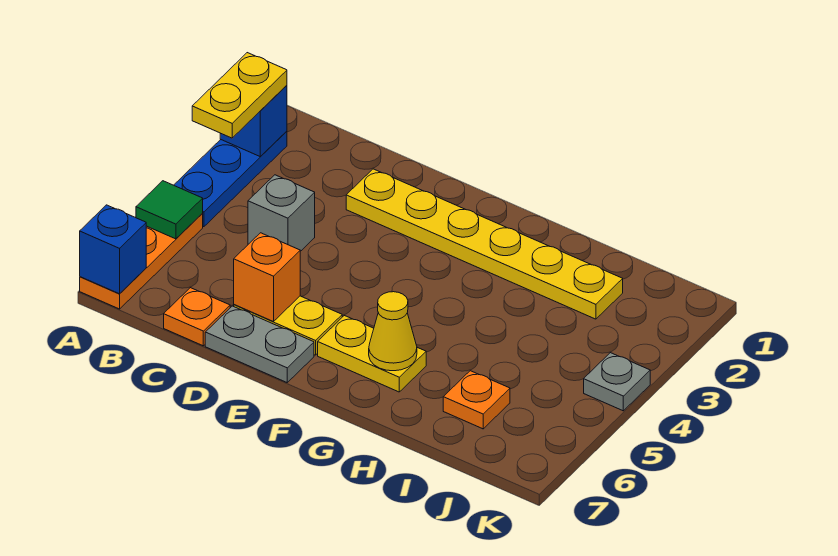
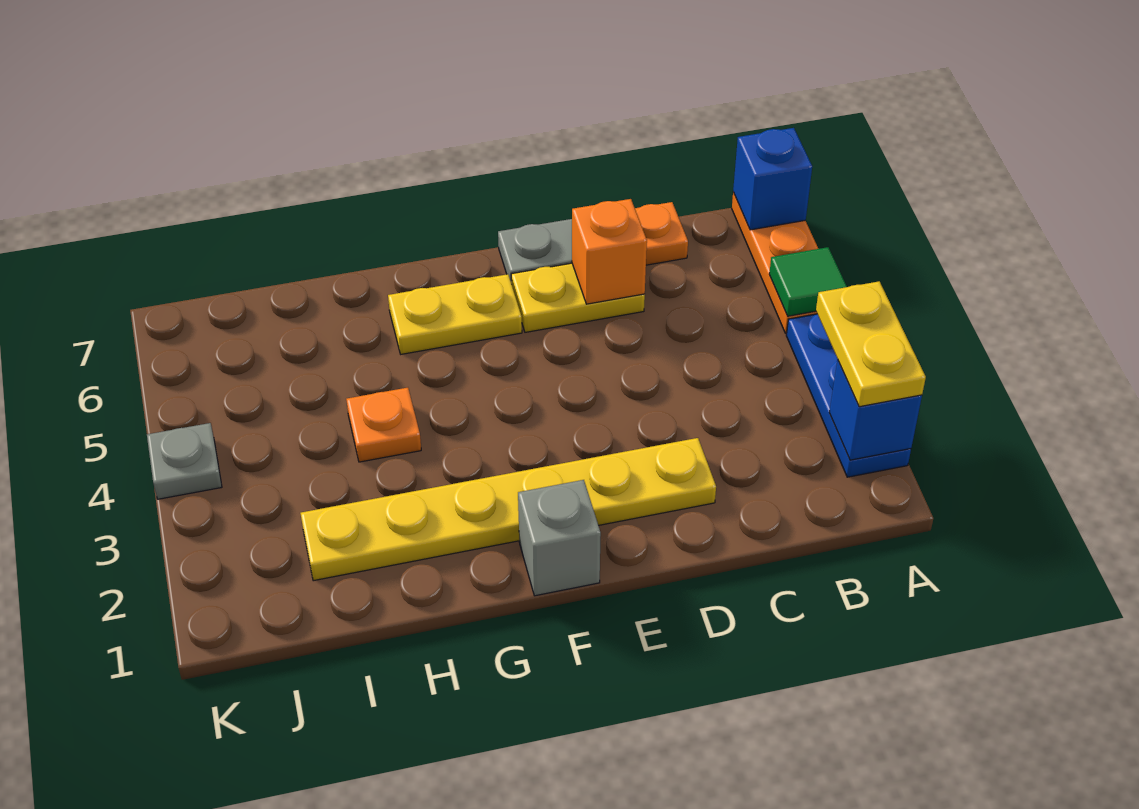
grey brick C4 level 1 -> grey brick F1 level 1
yellow cone G6 level 2 -> none
orange plate I6 level 1 -> orange plate H4 level 1

